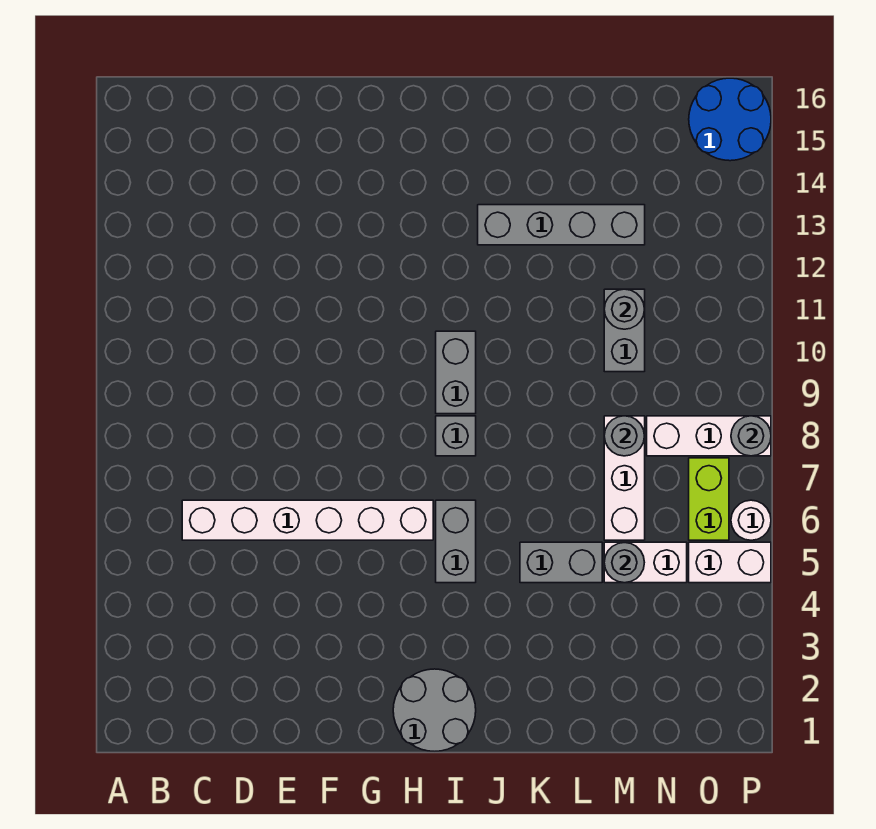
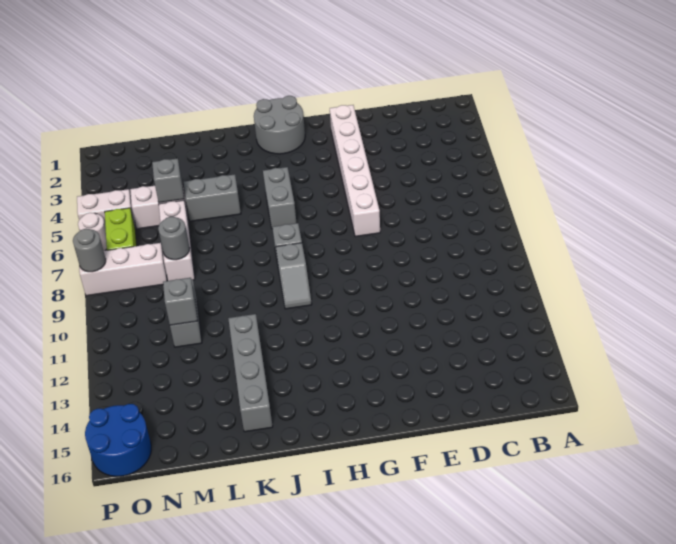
white brick C6:H6 level 1 -> white brick F2:F7 level 1
grey brick I9:I10 level 1 -> grey slope I9:I10 level 1 top 9
grey brick J13:M13 level 1 -> grey brick K12:K15 level 1
grey round brick M5 level 2 -> grey brick M5 level 2
grey round brick M11 level 2 -> grey brick M11 level 2

